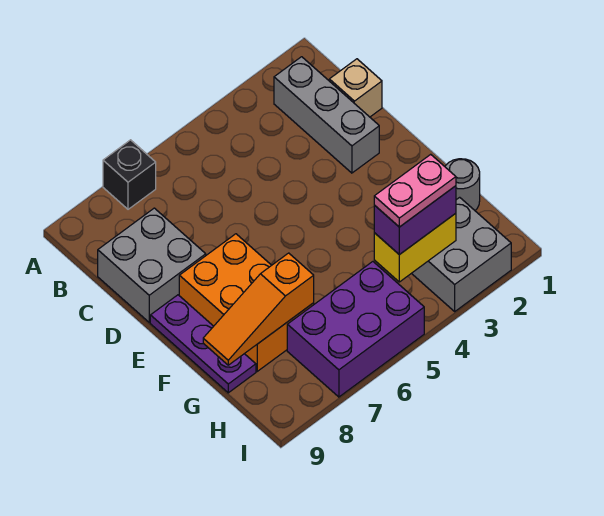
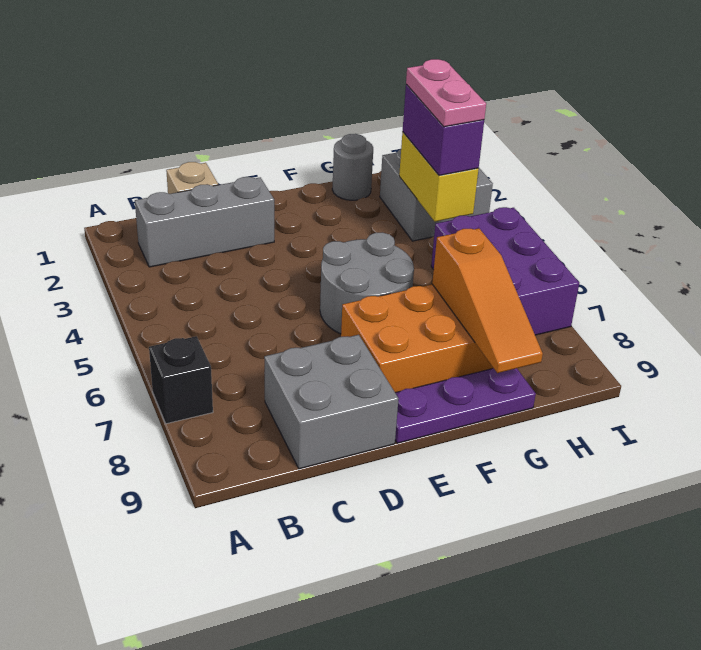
none -> grey round brick E5:F6 level 1

